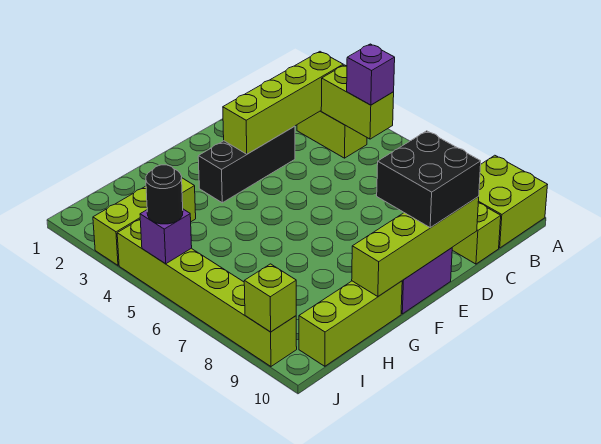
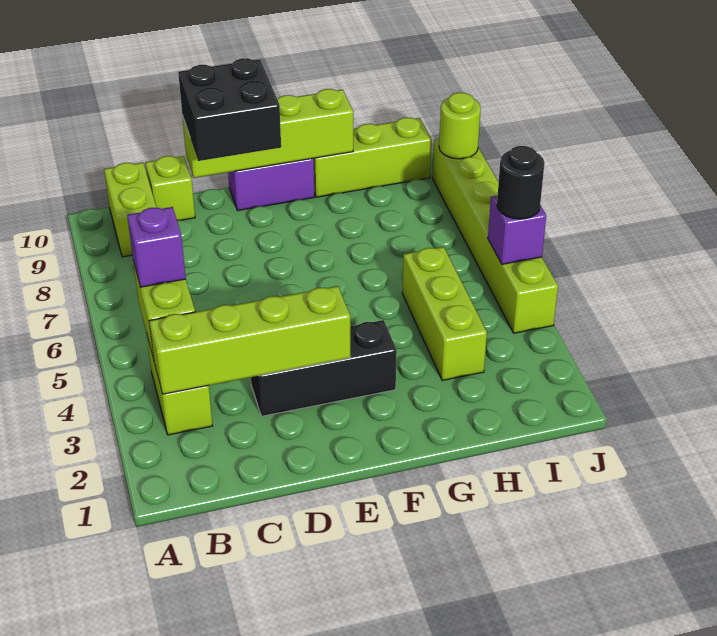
lime brick A9:B10 level 1 -> lime brick B9:B10 level 1
lime brick H3:J3 level 1 -> lime brick H3:H5 level 1
lime brick J9 level 2 -> lime round brick J9 level 2

